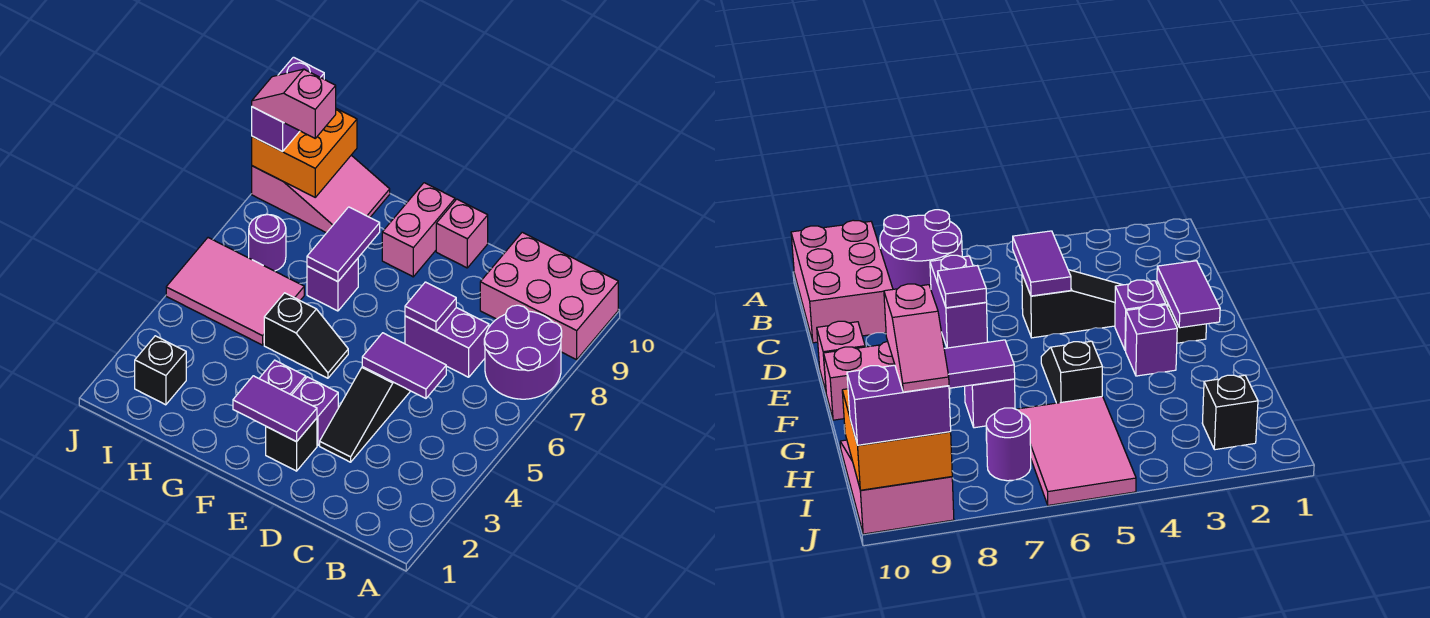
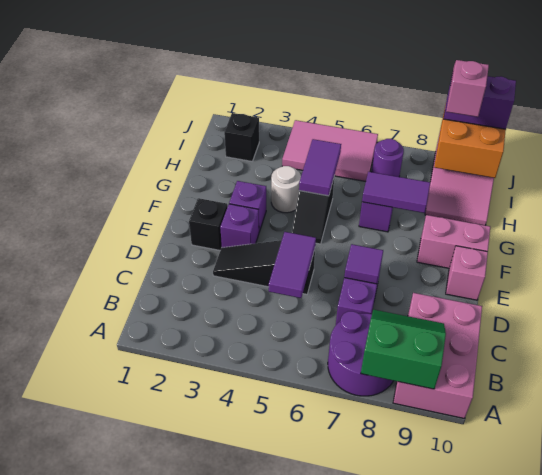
none -> green slope A8:B9 level 2 top A
purple tile E2:F2 level 2 -> purple tile G5:H5 level 2
none -> white round brick G4 level 1
pink tile H5:J6 level 1 -> pink tile I4:J6 level 1

